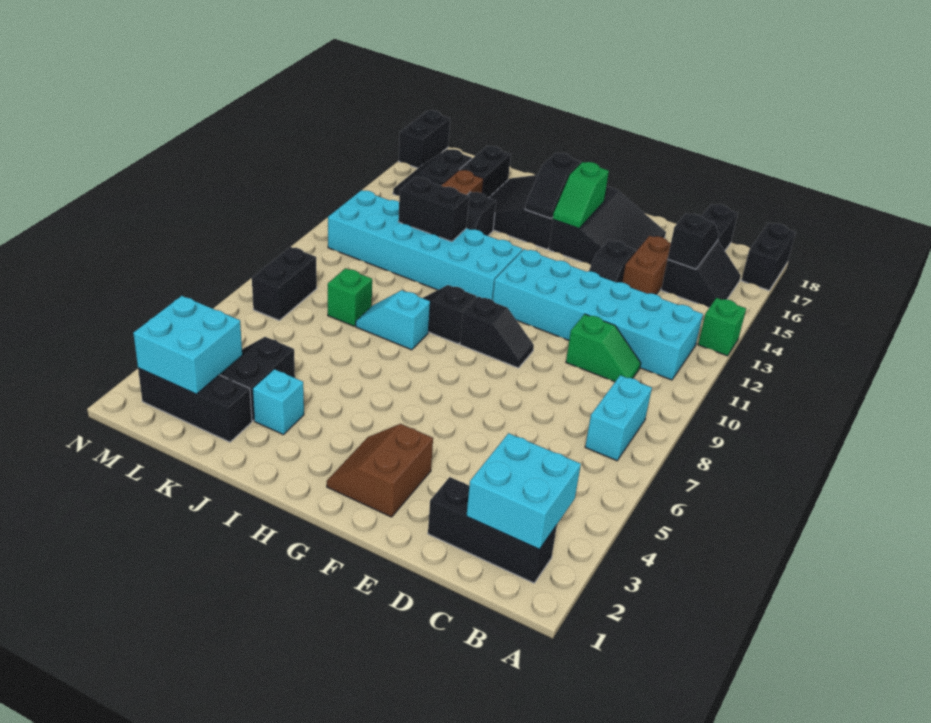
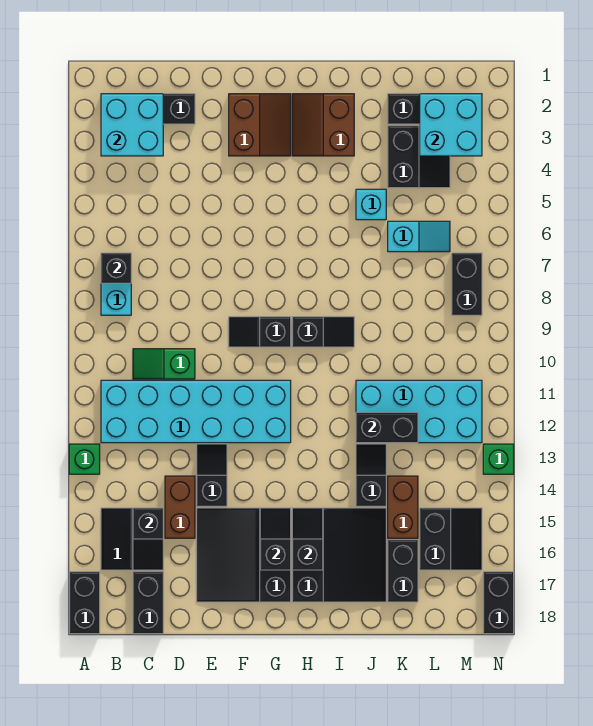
none -> black brick B7 level 2
green slope G15:G16 level 2 top 16 -> black slope G15:G16 level 2 top 16
none -> brown slope H2:I3 level 1 top I
cyan brick H11:M12 level 1 -> cyan brick J11:M12 level 1
cyan slope I8:J8 level 1 top I -> cyan slope K6:L6 level 1 top K
cyan brick J3 level 1 -> cyan brick J5 level 1
green brick K8 level 1 -> green brick N13 level 1

